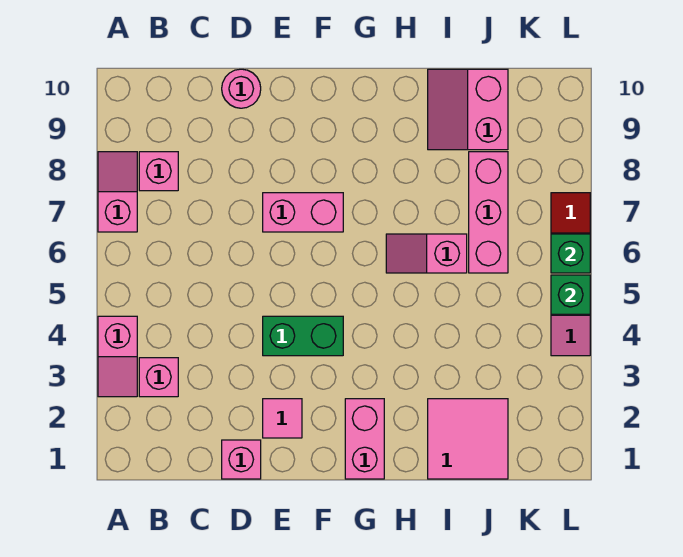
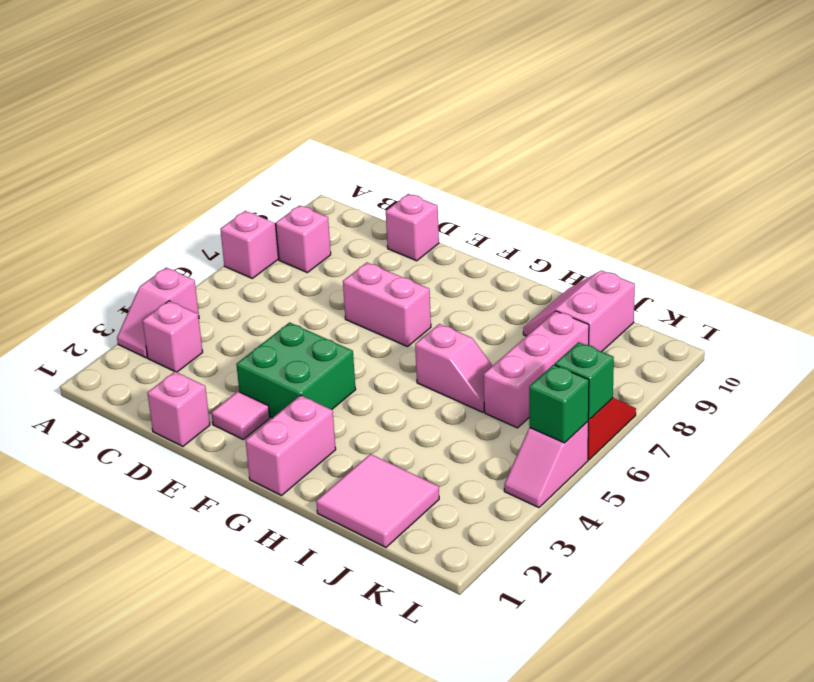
pink round brick D10 level 1 -> pink brick D10 level 1
green brick E4:F4 level 1 -> green brick E3:F4 level 1
pink slope H6:I6 level 1 top I -> pink slope H6:I6 level 1 top H

